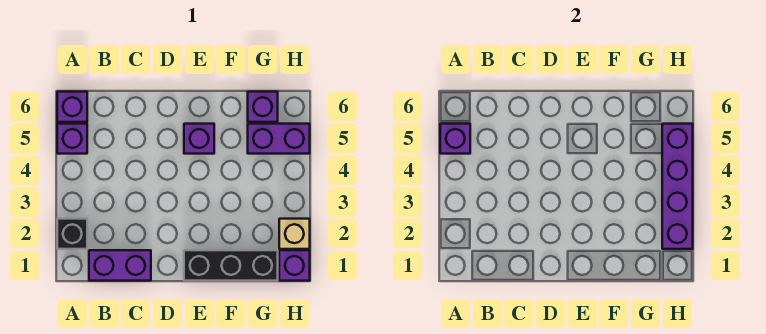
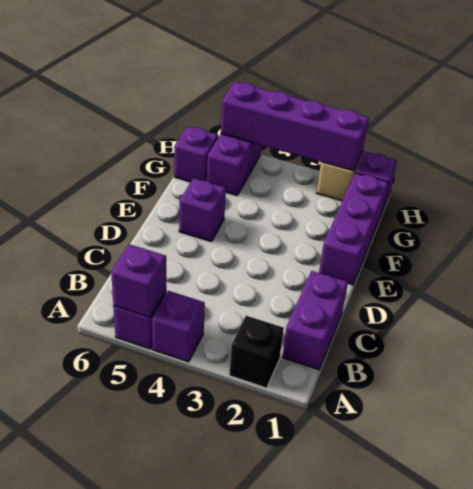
purple brick A6 level 1 -> purple brick A4 level 1
black brick E1:G1 level 1 -> purple brick E1:G1 level 1

